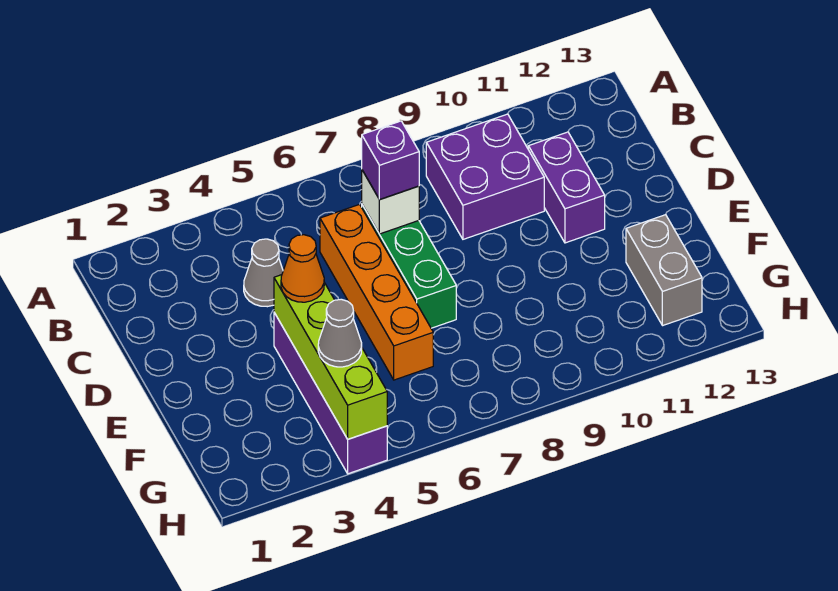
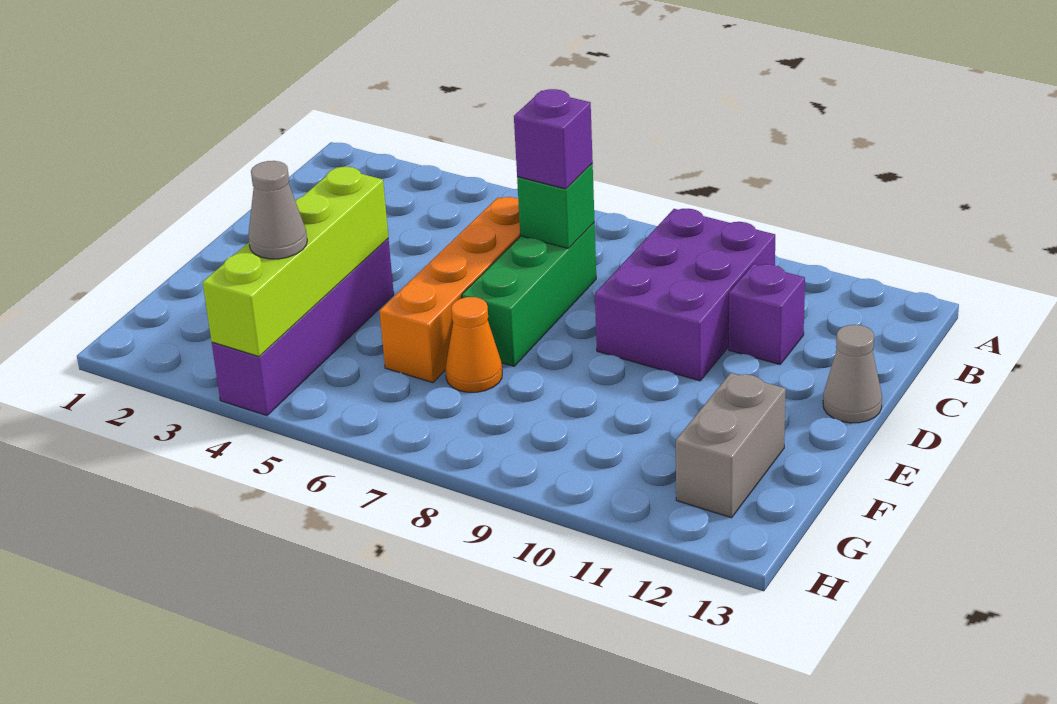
purple brick B9:C10 level 1 -> purple brick B9:D10 level 1
grey cone C4 level 1 -> grey cone D13 level 1
white brick C7 level 2 -> green brick C7 level 2
purple brick C11:D11 level 1 -> purple brick C11 level 1
orange cone E4 level 3 -> orange cone F7 level 1

